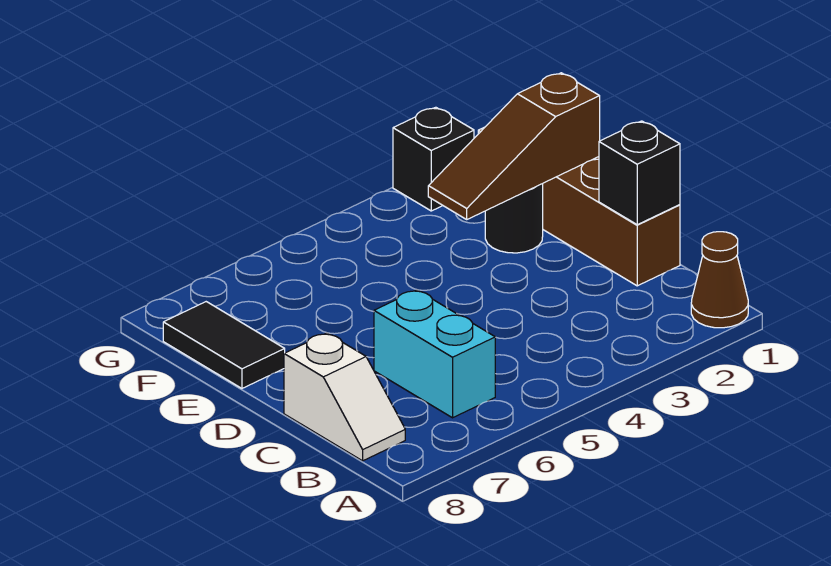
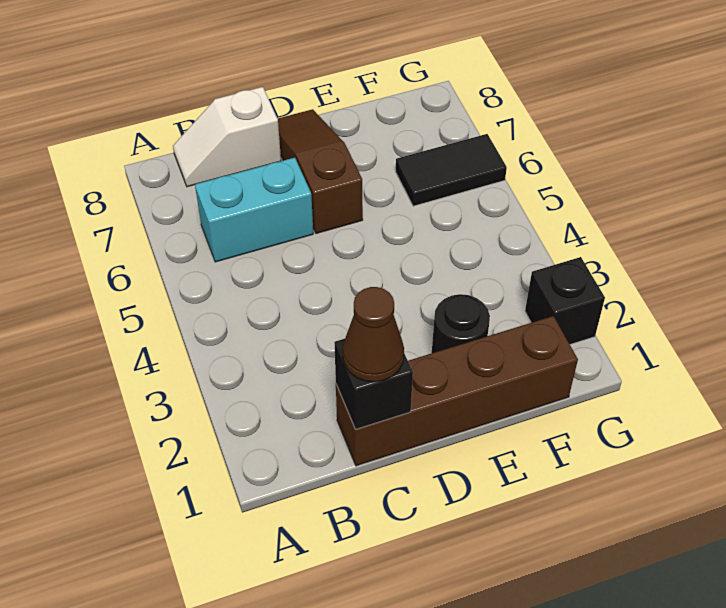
brown cone A1 level 1 -> brown cone C1 level 3
brown slope E1:E3 level 2 top 1 -> brown slope D6:D8 level 1 top 6
black tile E8:F8 level 1 -> black tile F6:G6 level 1

